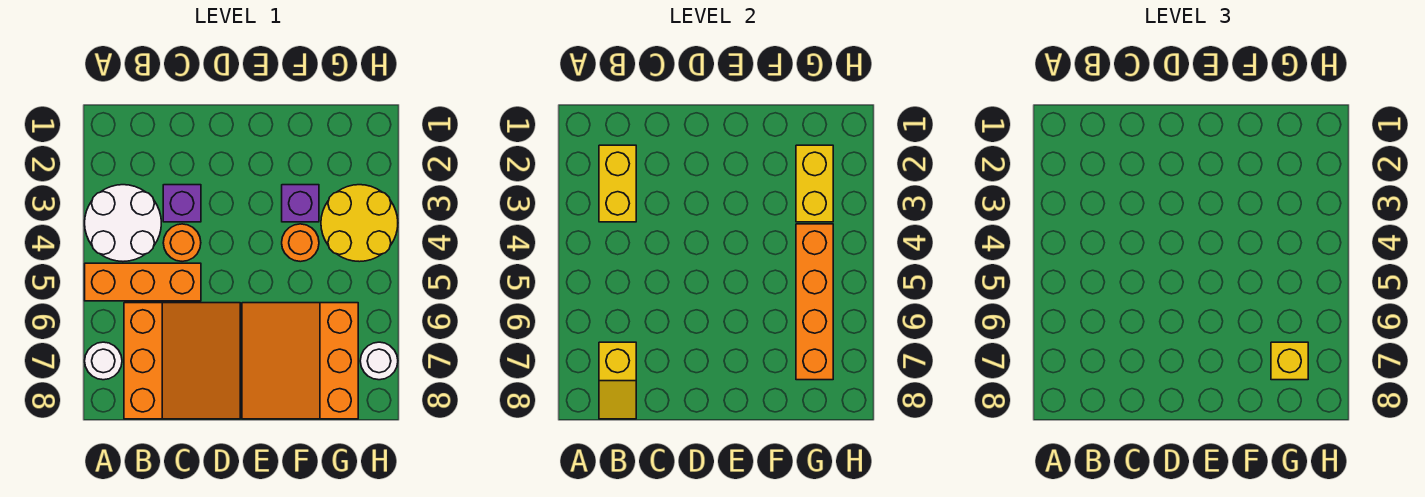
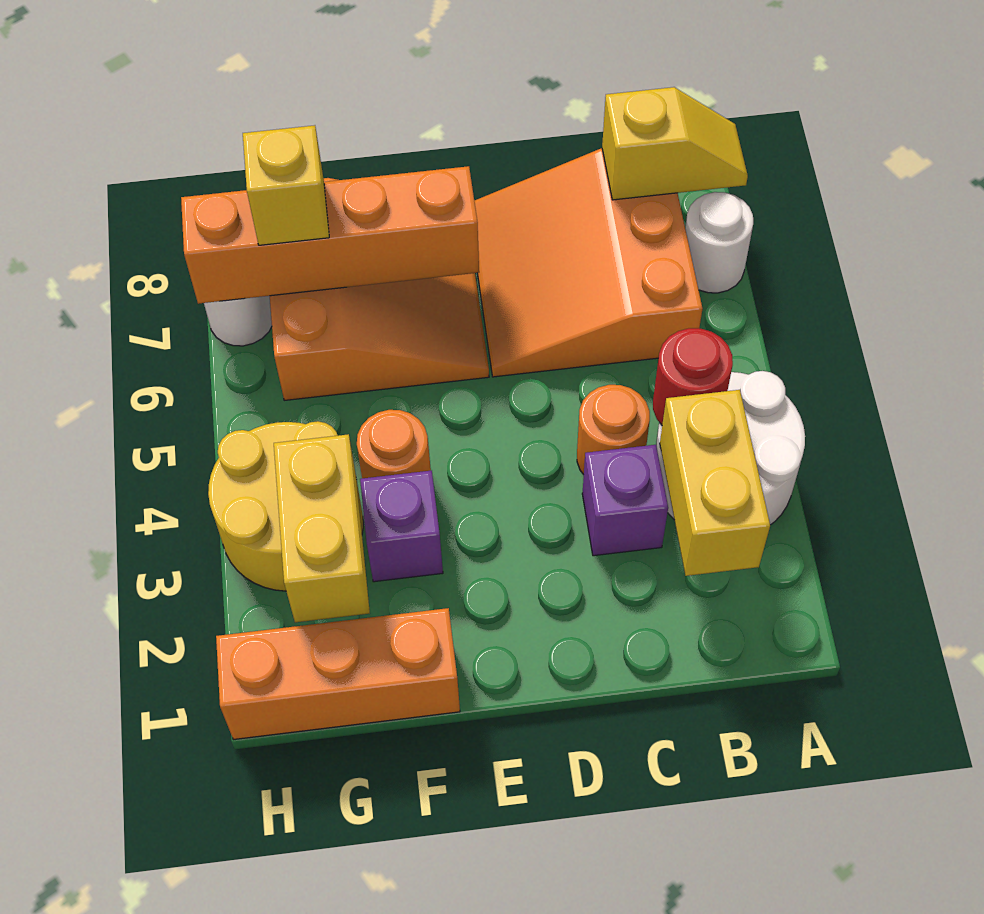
orange brick A5:C5 level 1 -> orange brick F1:H1 level 1
none -> red round brick B4 level 2
yellow slope B7:B8 level 2 top 7 -> yellow slope A8:B8 level 2 top B
orange brick G4:G7 level 2 -> orange brick E7:H7 level 2

